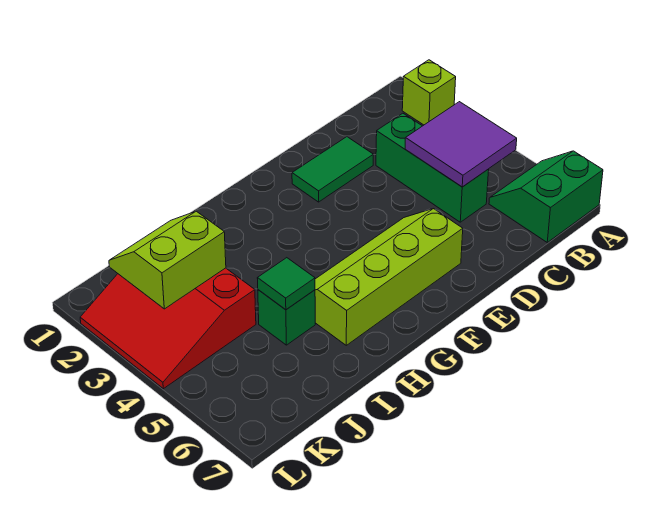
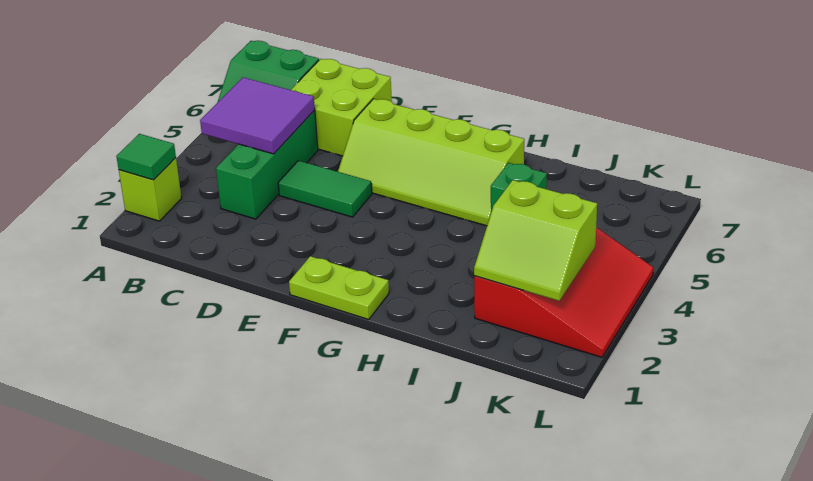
none -> lime brick C6:D7 level 1
green tile D2:E2 level 1 -> green tile D4:E4 level 1
none -> lime plate F1:G1 level 1
green tile I5 level 2 -> green tile A2 level 2

